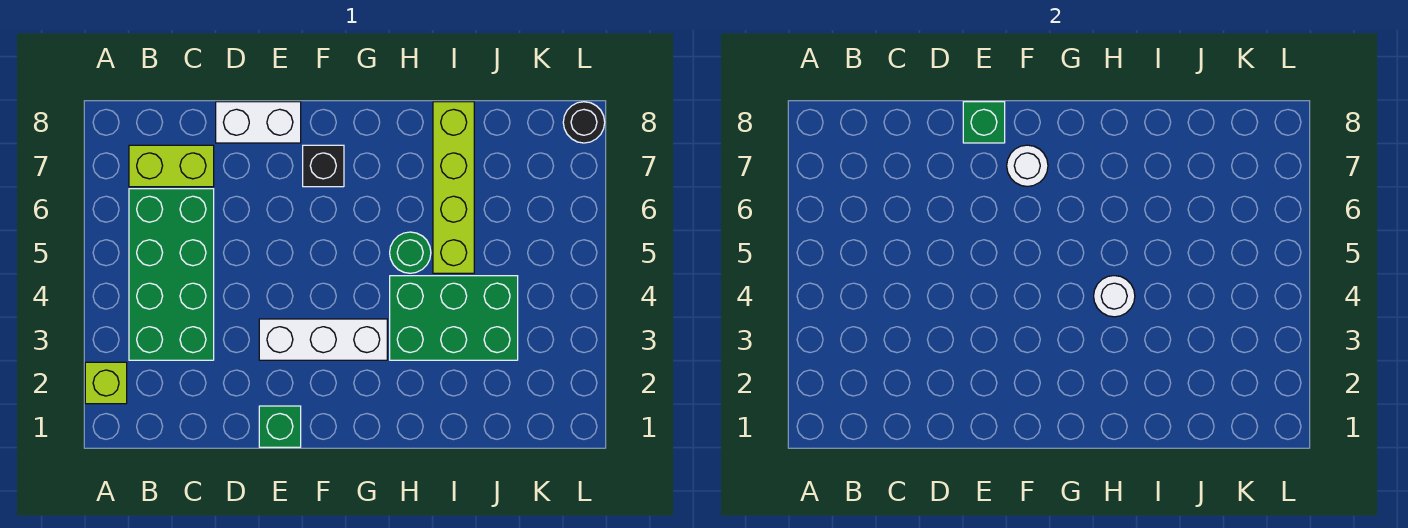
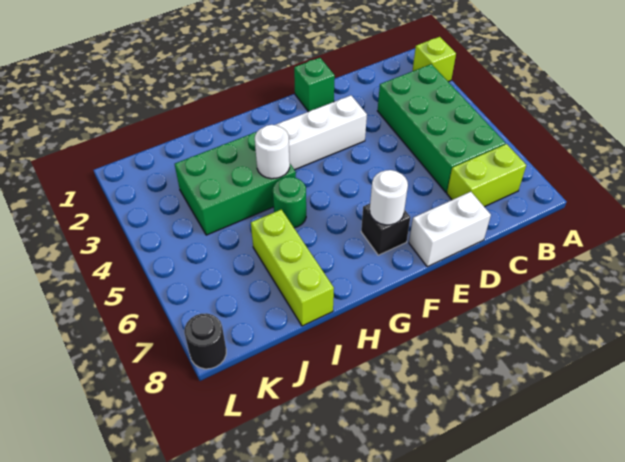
green brick E8 level 2 -> none
lime brick I5:I8 level 1 -> lime brick I6:I8 level 1

